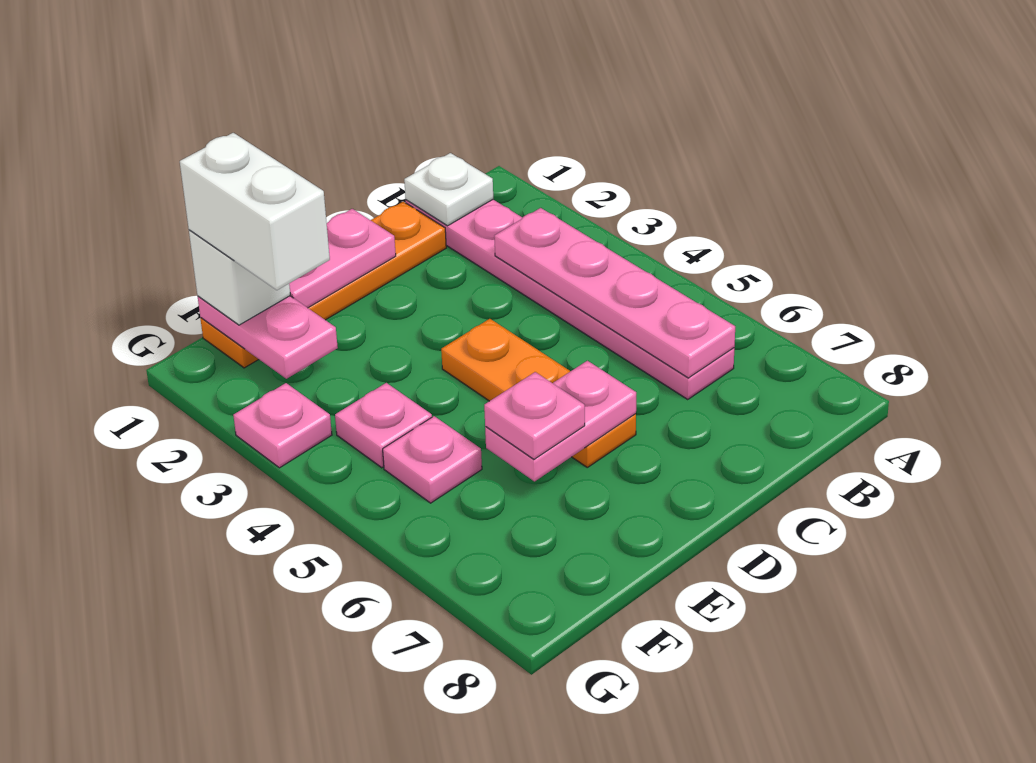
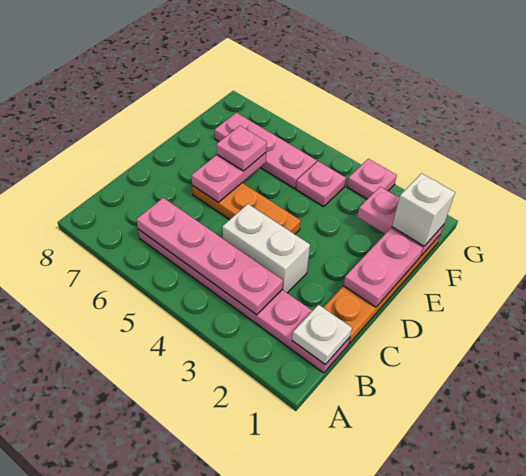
white brick F1:F2 level 4 -> white brick C3:C4 level 1
pink plate F5 level 1 -> pink plate F5:F7 level 1

